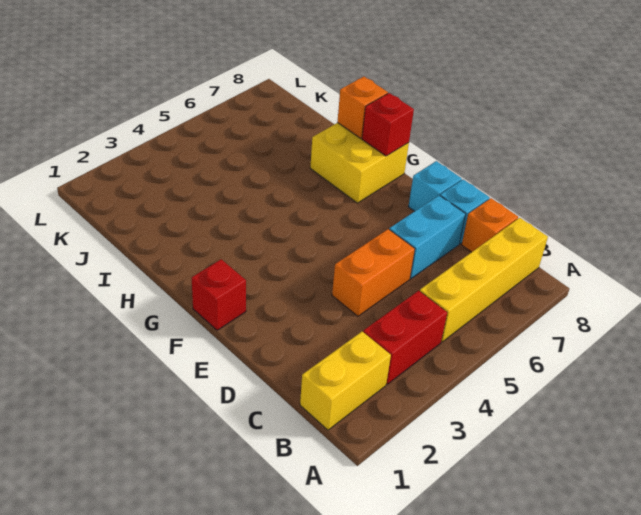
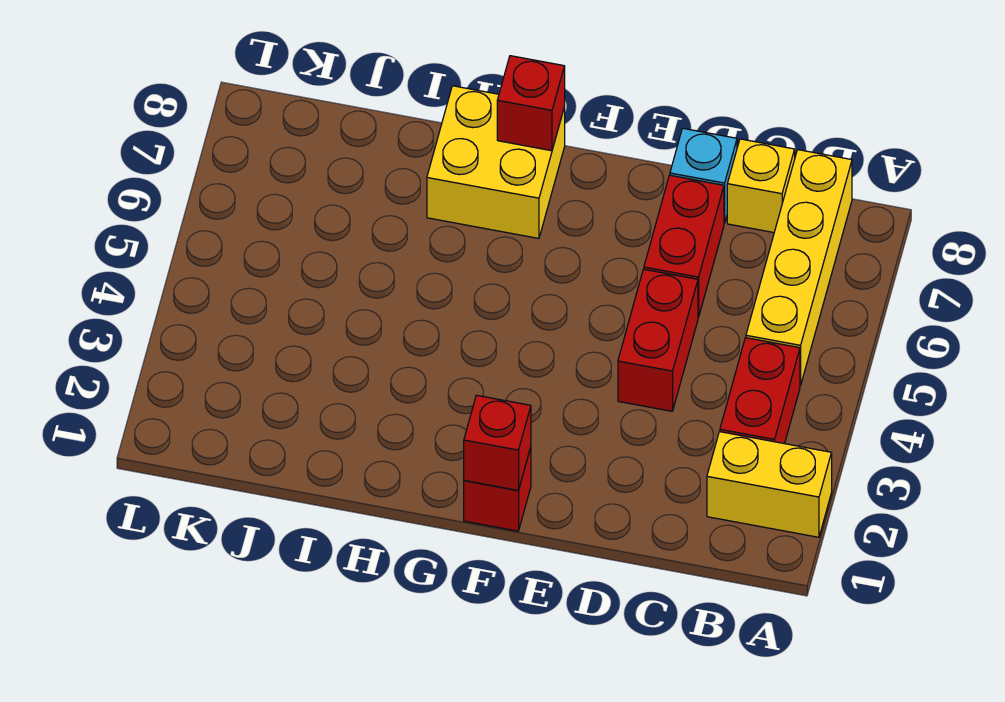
yellow brick B1:B2 level 1 -> yellow brick A2:B2 level 1
orange brick C8 level 1 -> yellow brick C8 level 1
orange brick D4:D5 level 1 -> red brick D4:D5 level 1
cyan brick D6:D7 level 1 -> red brick D6:D7 level 1
cyan brick E8 level 1 -> none
none -> red brick F1 level 2
orange brick H8 level 2 -> none

